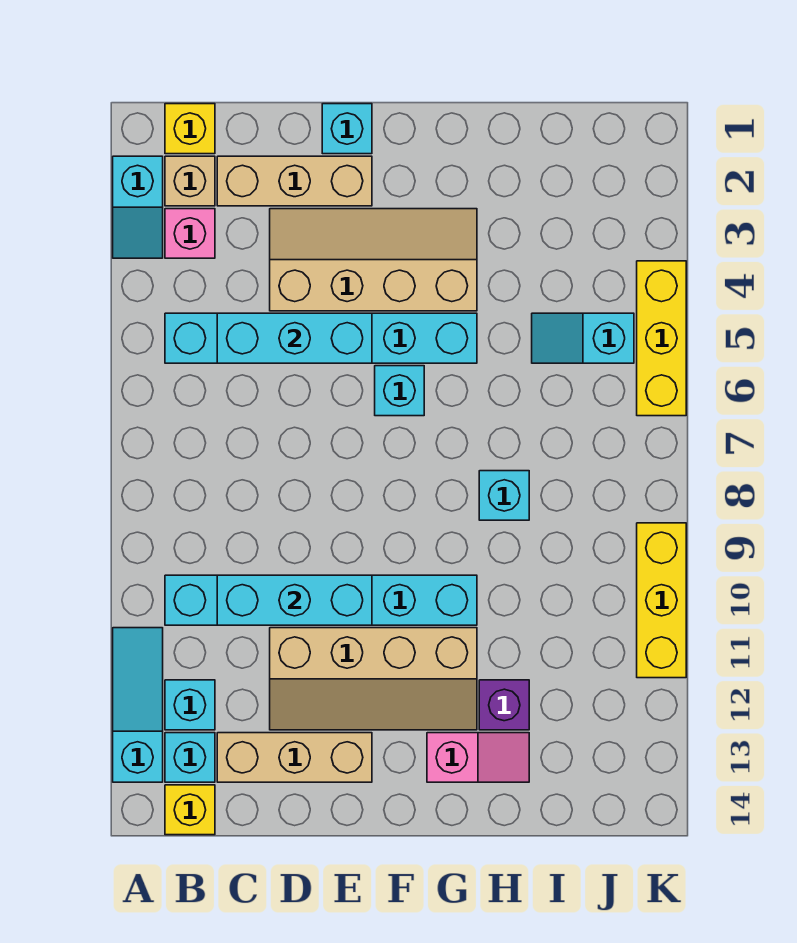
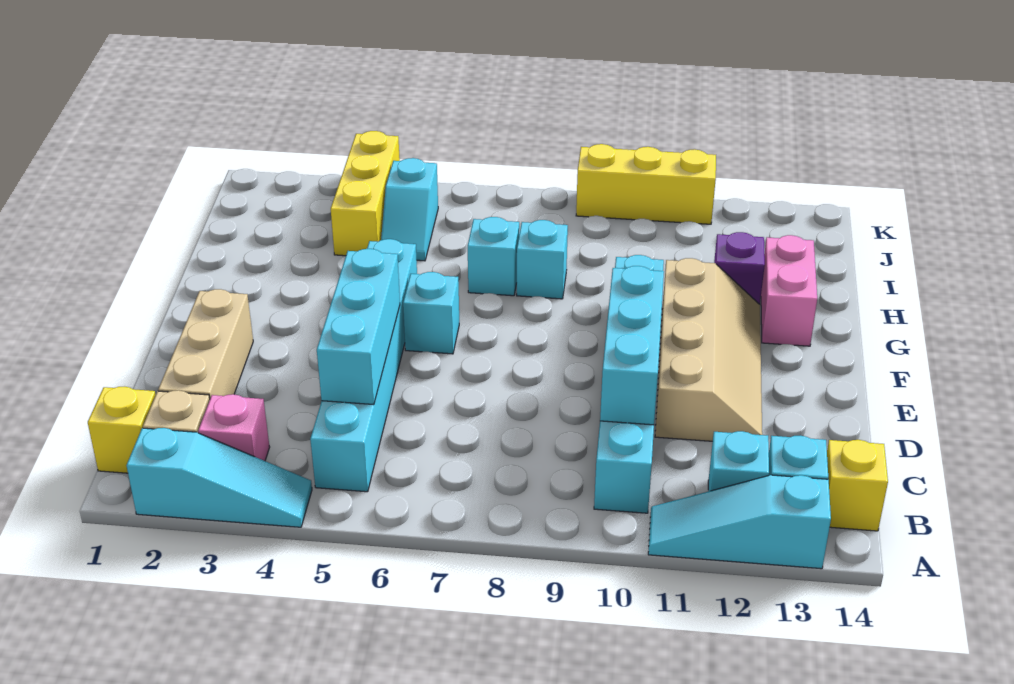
cyan slope A2:A3 level 1 top 2 -> cyan slope A2:A4 level 1 top 2
tan brick C13:E13 level 1 -> none
tan slope D3:G4 level 1 top 4 -> none
cyan brick E1 level 1 -> cyan brick H7 level 1
pink slope G13:H13 level 1 top G -> pink brick G13:H13 level 1
yellow brick K4:K6 level 1 -> yellow brick I4:K4 level 1

